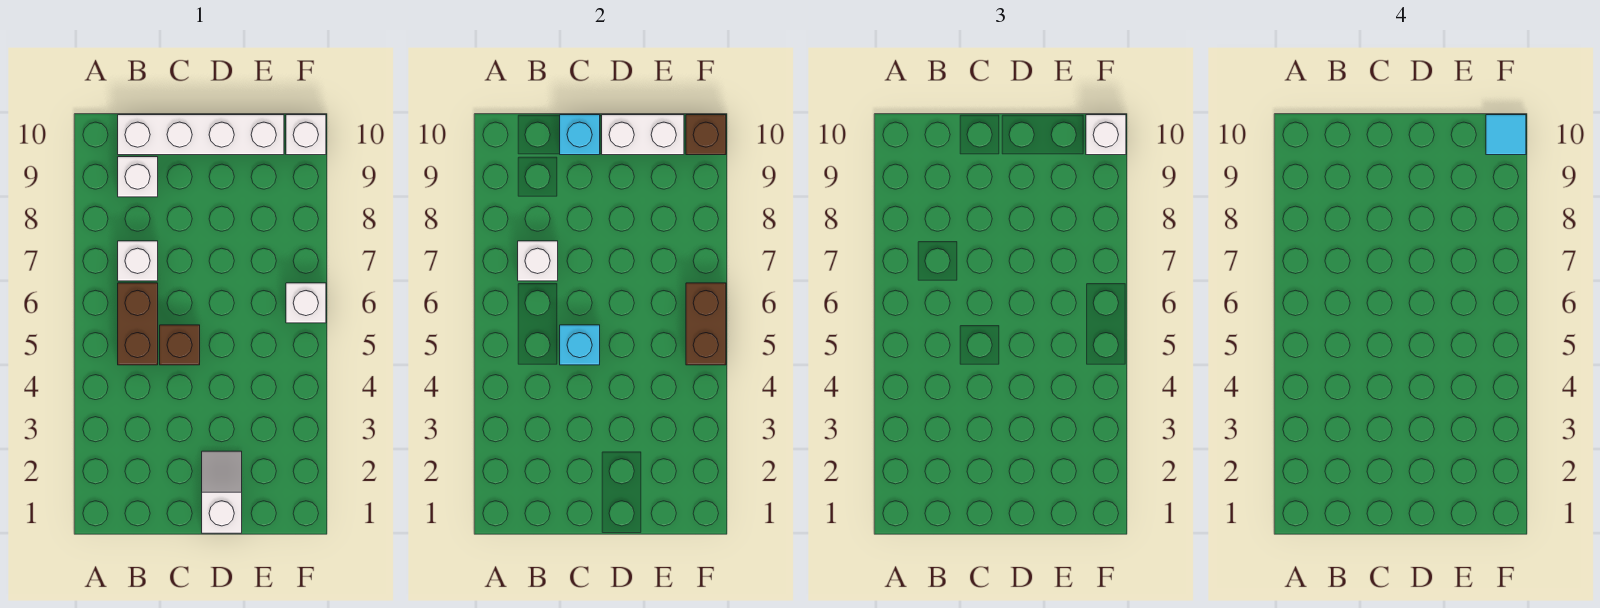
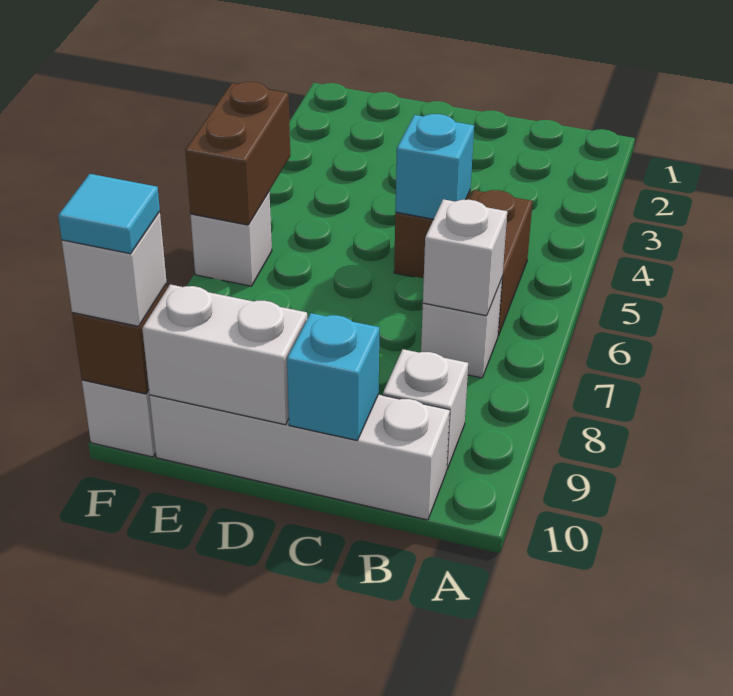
white slope D1:D2 level 1 top 1 -> none

